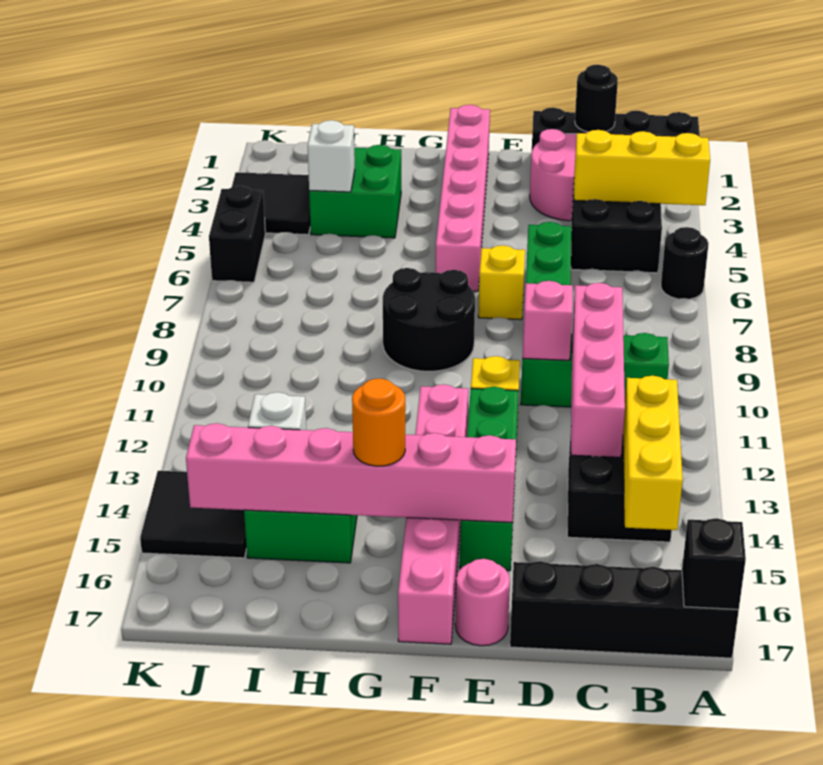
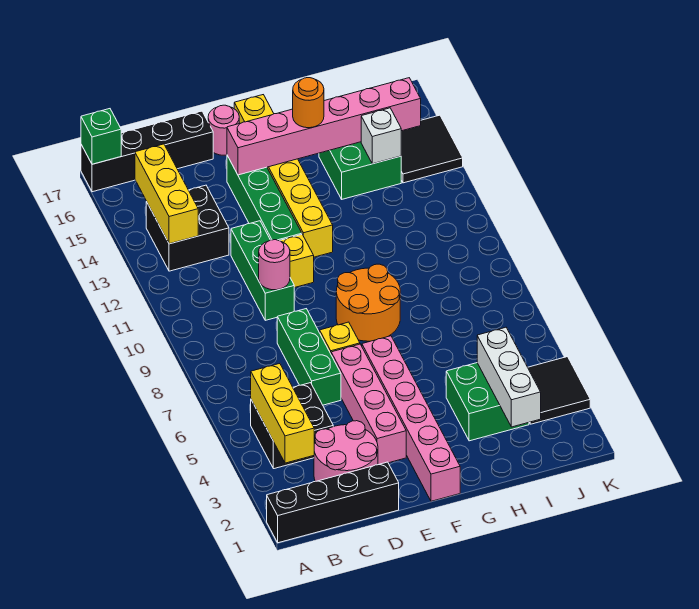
yellow brick A4:C4 level 2 -> yellow brick B3:B5 level 2
black round brick A6 level 1 -> none
black brick A17 level 2 -> green brick A17 level 2
green brick B10:D10 level 1 -> green brick D10:D12 level 1
black round brick C1 level 2 -> none
pink brick C10:C13 level 2 -> pink brick E3:E6 level 1
pink brick D10 level 2 -> pink round brick D10 level 2
black round brick F8:G9 level 1 -> orange round brick F8:G9 level 1
pink brick F12:F17 level 1 -> yellow brick F12:F17 level 1
white brick I4 level 2 -> white brick I2:I4 level 2
black brick K5:K6 level 1 -> none

